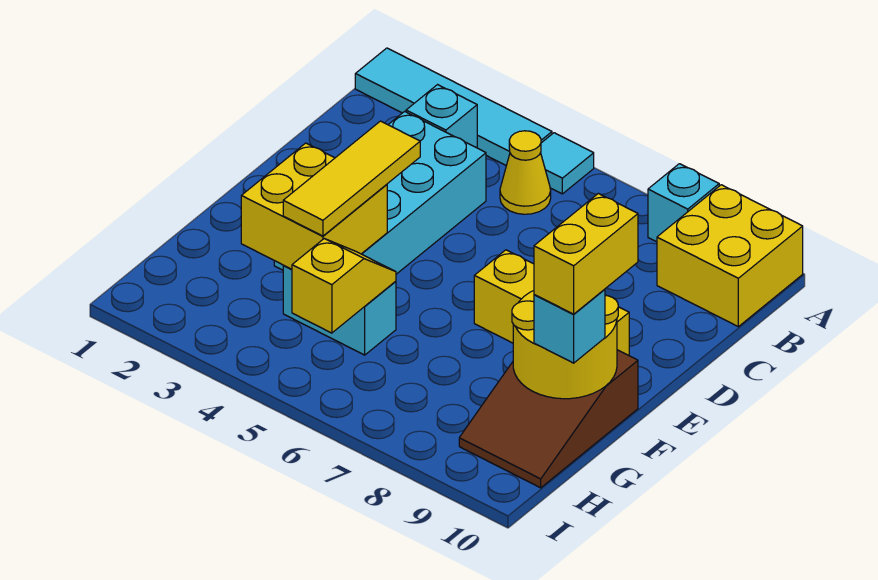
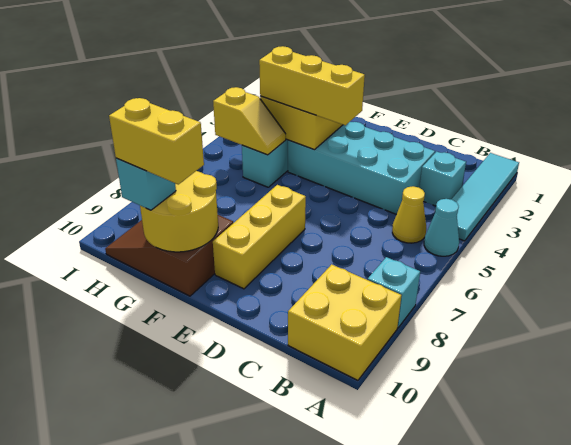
cyan tile A5 level 1 -> cyan cone A5 level 1
yellow tile E4:G4 level 3 -> yellow brick E4:G4 level 3

